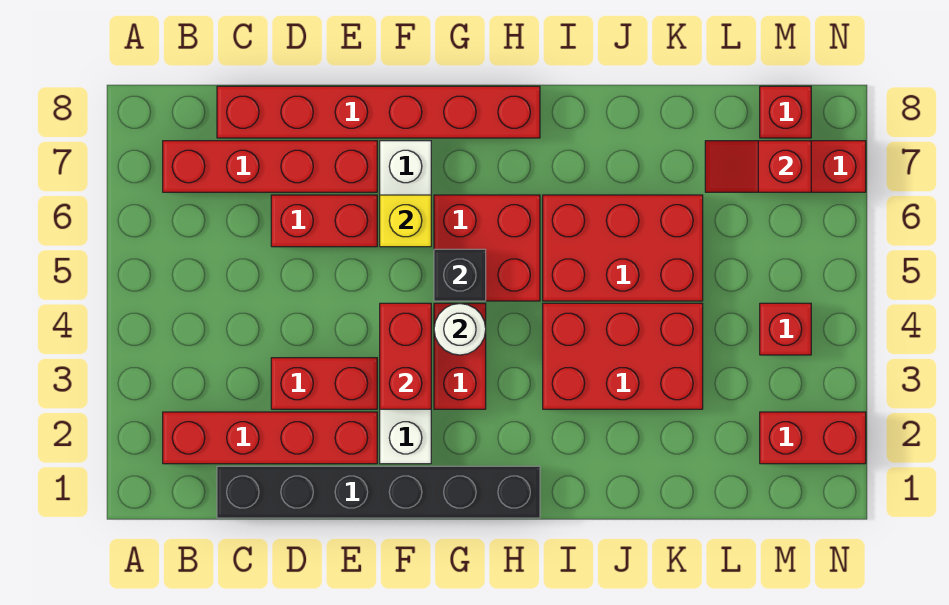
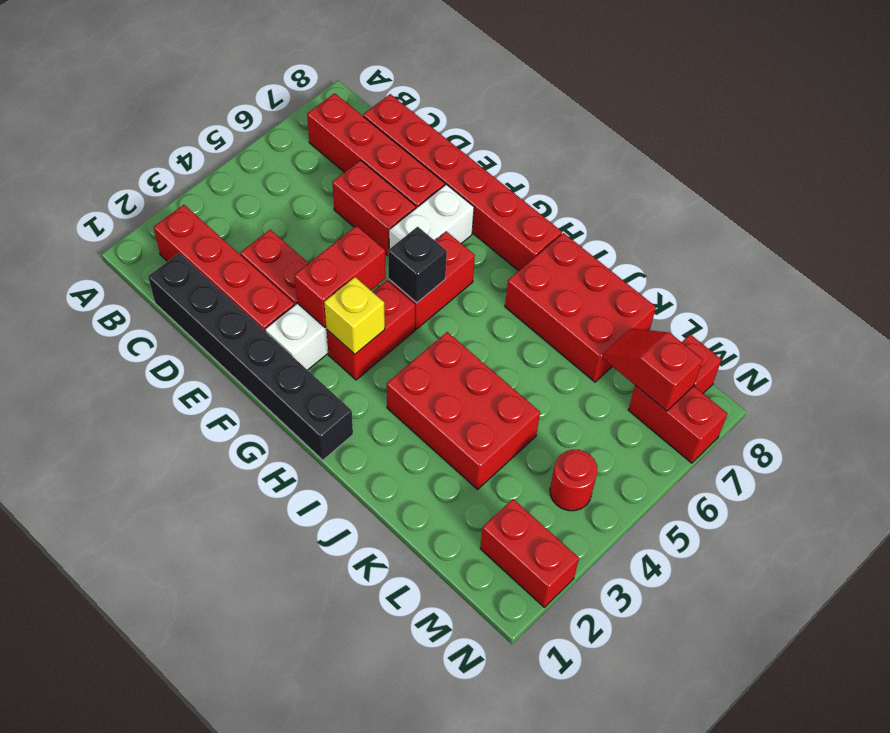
yellow brick F6 level 2 -> yellow brick G3 level 2
white round brick G4 level 2 -> none
red brick G5:H6 level 1 -> red brick G5:G6 level 1
red brick I5:K6 level 1 -> red brick I7:K8 level 1
red brick M4 level 1 -> red round brick M4 level 1

